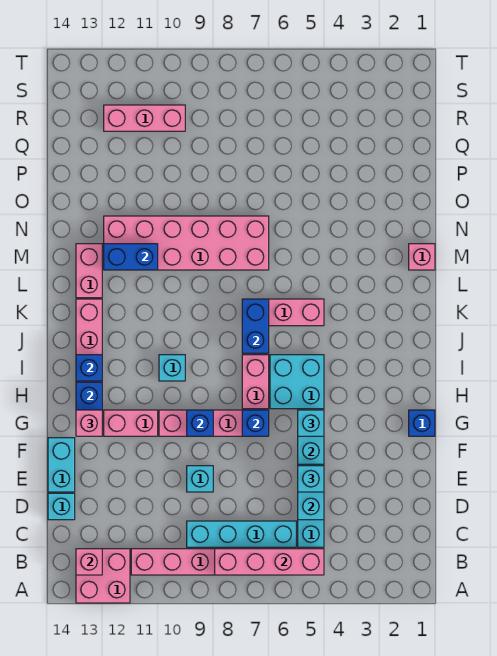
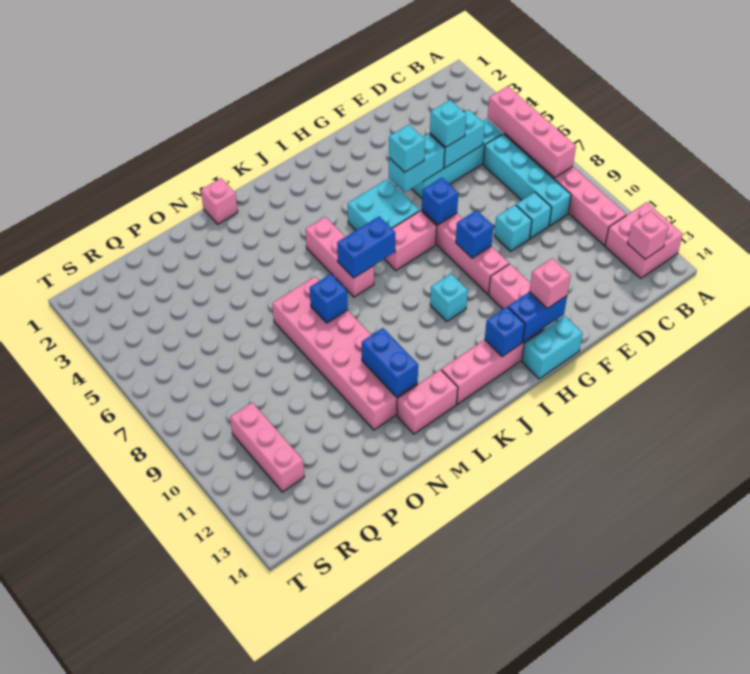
cyan brick D14 level 1 -> cyan brick D9 level 1
cyan brick E14:F14 level 1 -> cyan brick G14:H14 level 1
blue brick G1 level 1 -> blue brick M8 level 2

